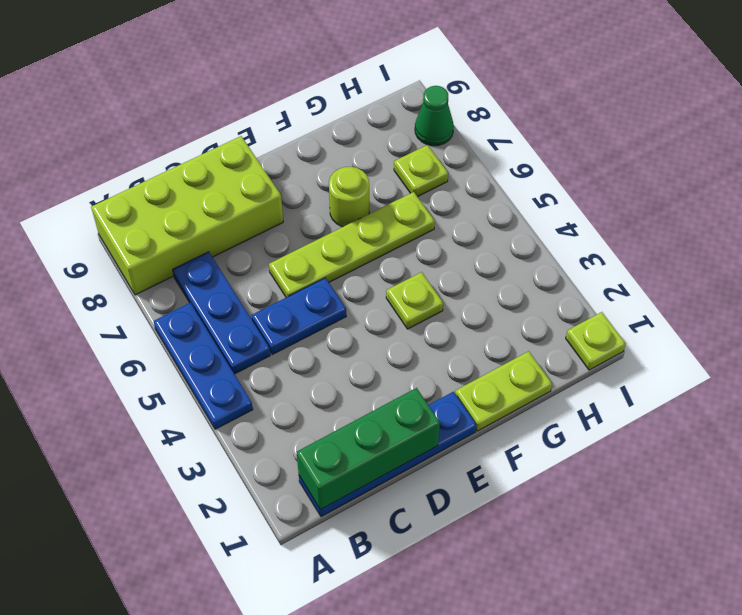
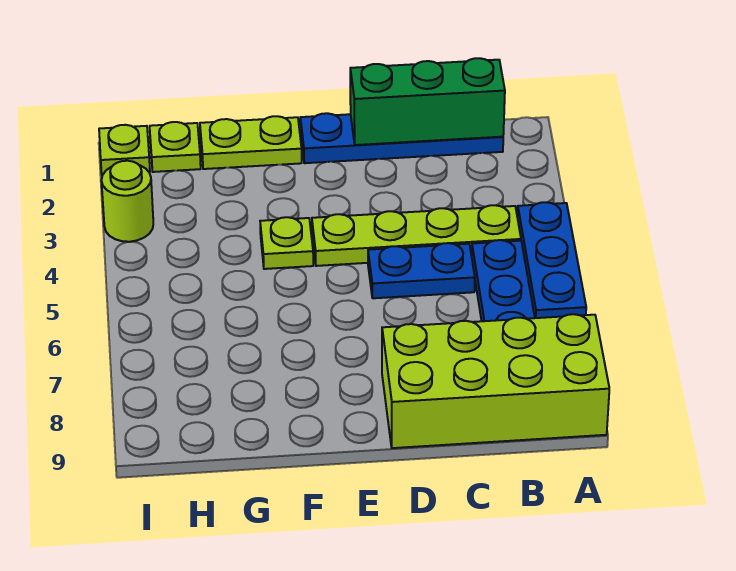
lime plate D6:G6 level 1 -> lime plate B4:E4 level 1
lime round brick F7 level 1 -> lime round brick I3 level 1
lime plate H7 level 1 -> lime plate H1 level 1
green cone I8 level 1 -> none

